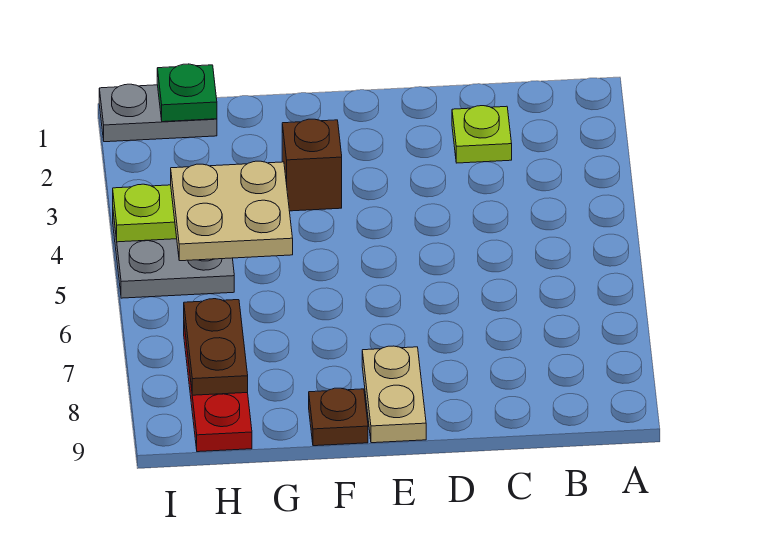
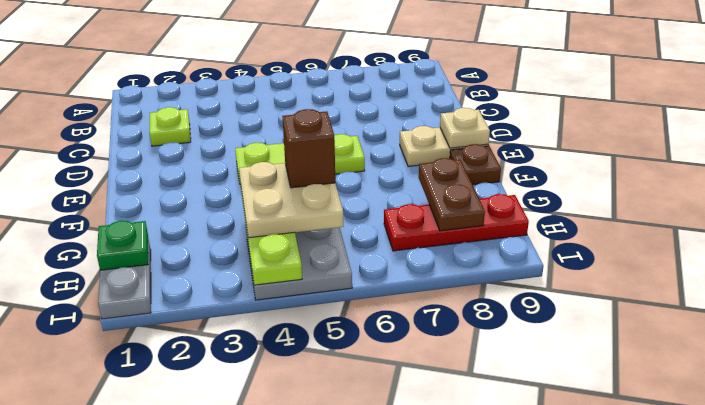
none -> lime plate E4:E6 level 1
none -> tan plate E9 level 2
brown brick F3 level 1 -> brown brick G5 level 4
brown plate H7:H8 level 2 -> brown plate G8:H8 level 2

